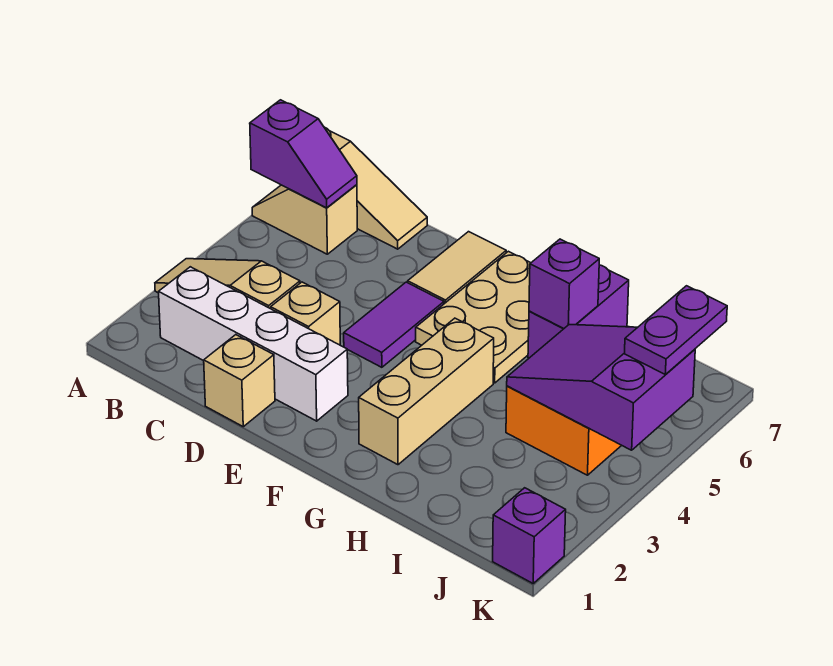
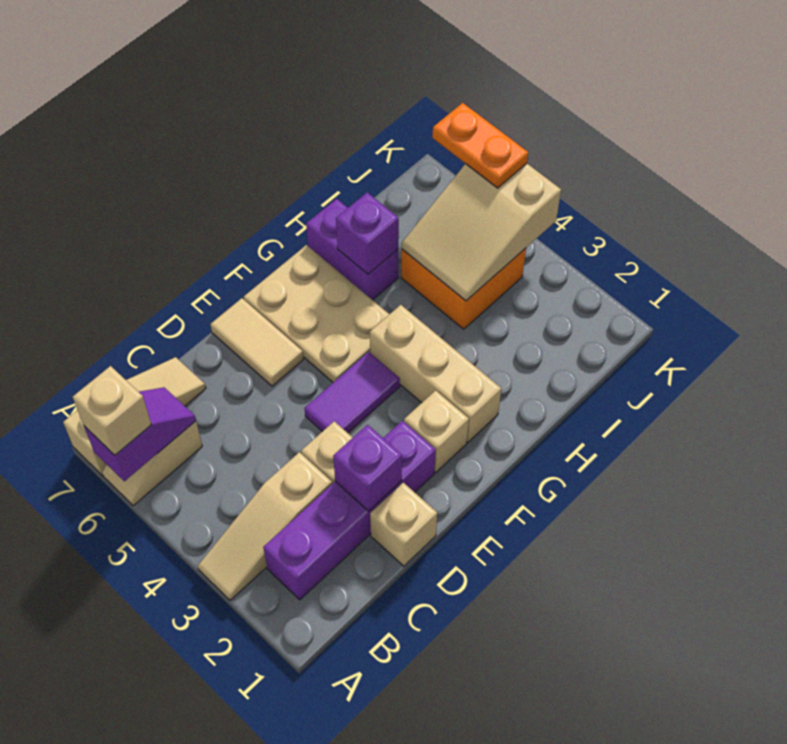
none -> tan brick A6 level 3
white brick B2:E2 level 1 -> purple brick B2:E2 level 1
purple tile E4:E5 level 1 -> purple tile E4:F4 level 1
none -> tan brick F2 level 1
purple slope I4:K5 level 2 top K -> tan slope I4:K5 level 2 top K
purple brick K1 level 1 -> purple brick D2 level 2
purple plate K5:K6 level 3 -> orange plate K5:K6 level 3

